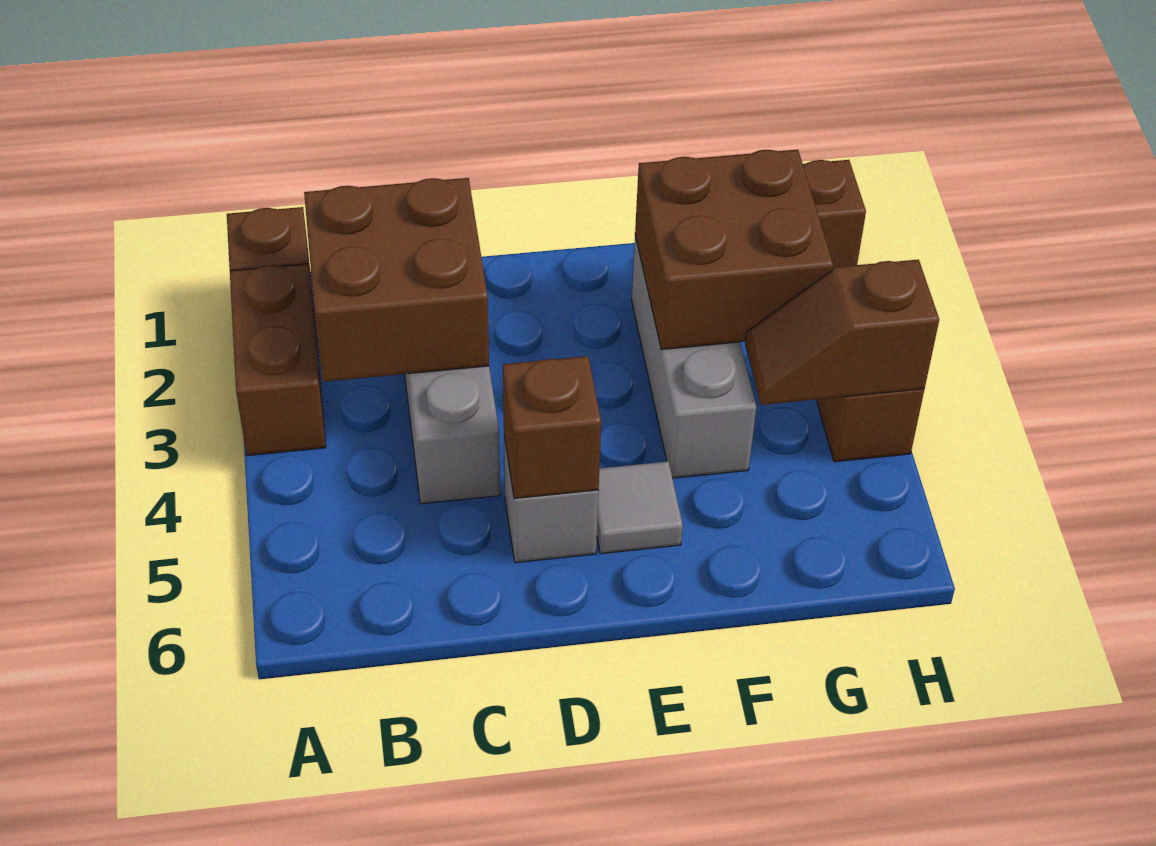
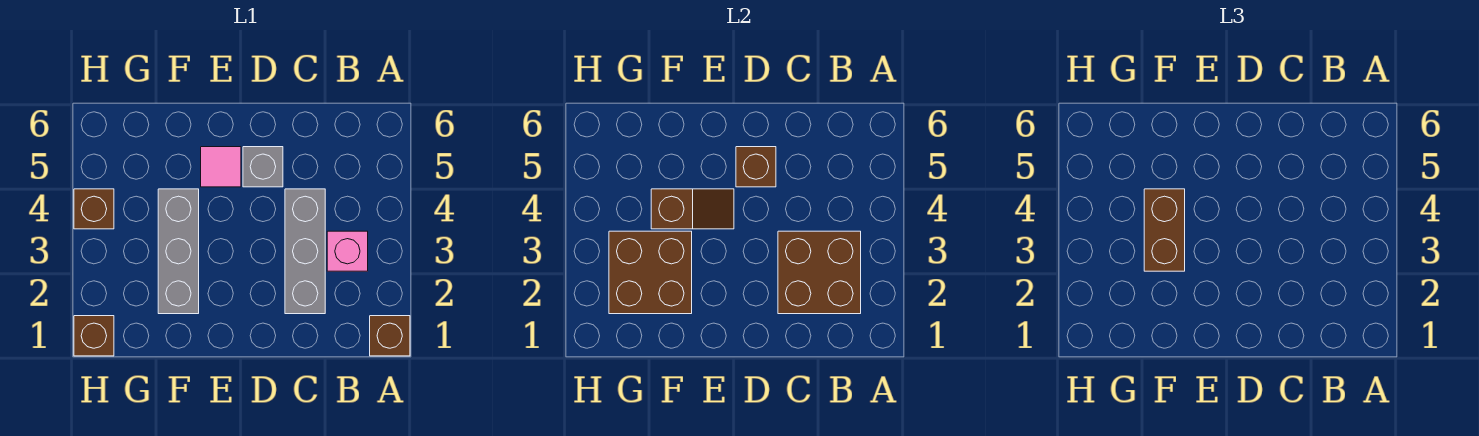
brown brick A2:A3 level 1 -> brown brick F3:F4 level 3
none -> pink brick B3 level 1
grey tile E5 level 1 -> pink tile E5 level 1
brown slope G4:H4 level 2 top H -> brown slope E4:F4 level 2 top F

